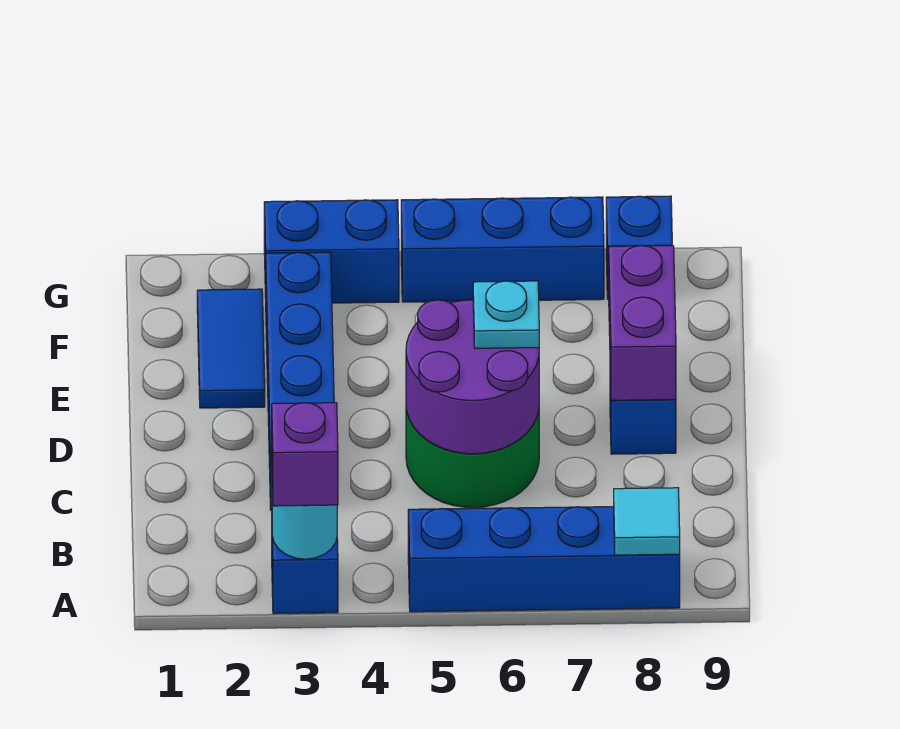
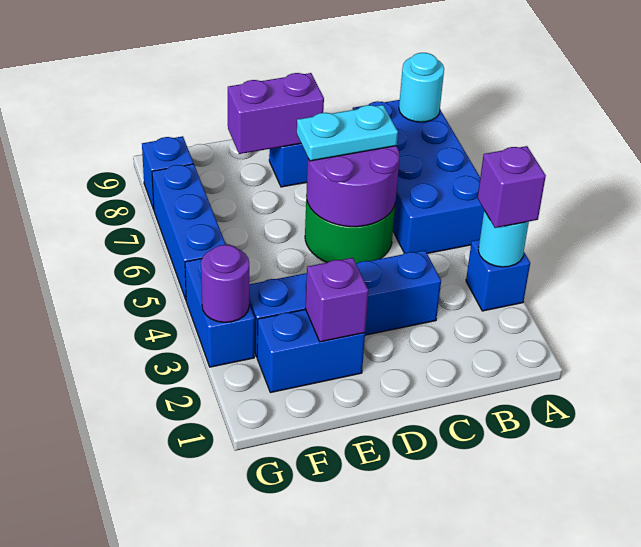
blue brick A5:A8 level 1 -> blue brick A5:B8 level 1
cyan tile A8 level 2 -> cyan round brick A8 level 2
cyan plate D6 level 3 -> cyan plate C6:D6 level 3
blue tile E2:F2 level 1 -> blue brick E2:F2 level 1
none -> purple brick E2 level 2
none -> purple round brick G3 level 2

